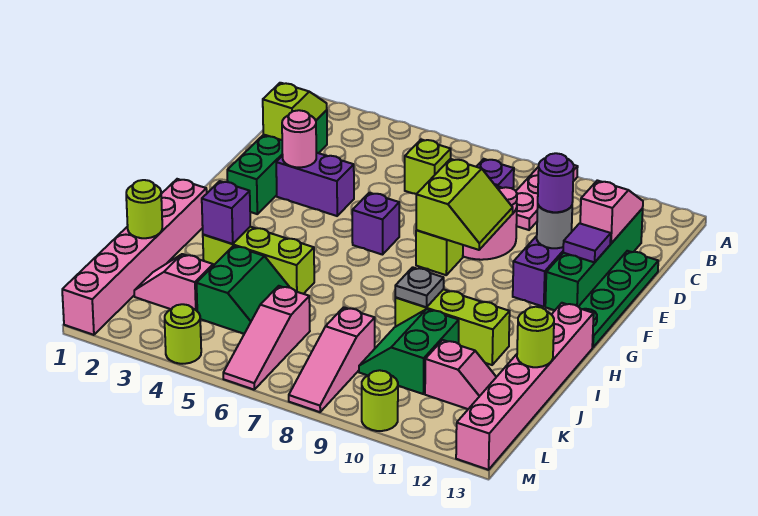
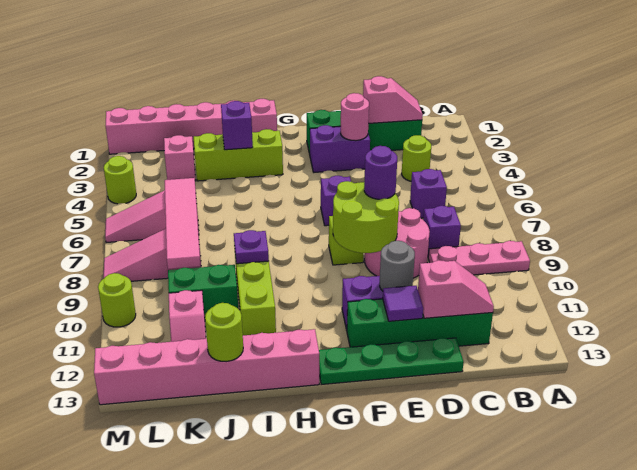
lime slope C2:D2 level 2 top D -> pink slope C2:D2 level 2 top D
lime brick C6 level 1 -> purple brick C6 level 1
purple brick E3:E4 level 1 -> purple brick E3:F3 level 1
lime slope E8:F9 level 2 top 8 -> lime round brick E8:F9 level 2
purple round brick E11 level 3 -> purple round brick E8 level 3
lime brick I3:I5 level 1 -> lime brick H3:J3 level 1
grey plate I9 level 2 -> purple plate I9 level 2
lime round brick J1 level 2 -> lime round brick C4 level 1
green slope J4:K5 level 1 top 4 -> none
none -> pink tile K6:K9 level 2

